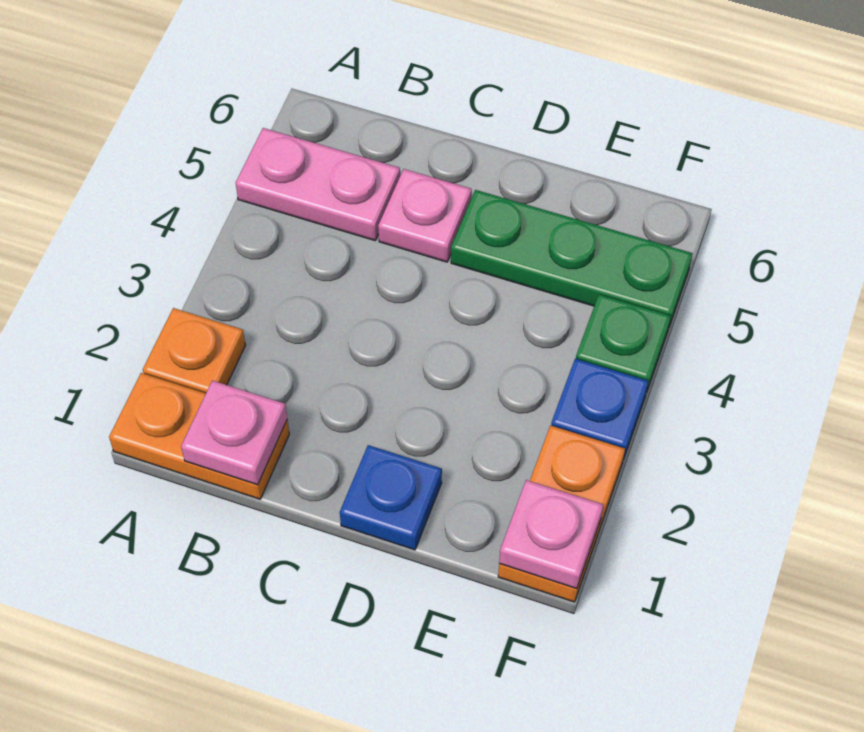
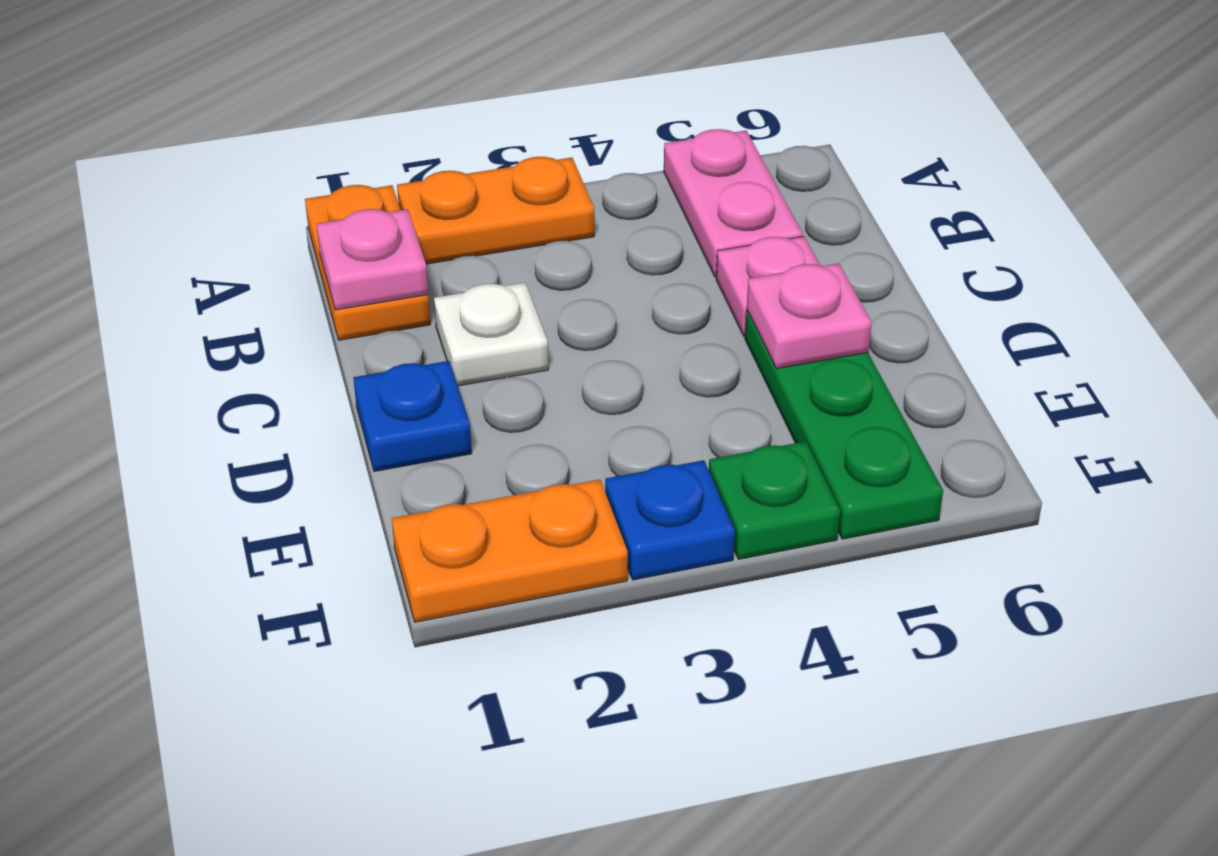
orange plate A2 level 1 -> orange plate A2:A3 level 1
none -> white plate C2 level 1
pink plate F1 level 2 -> pink plate D5 level 2

